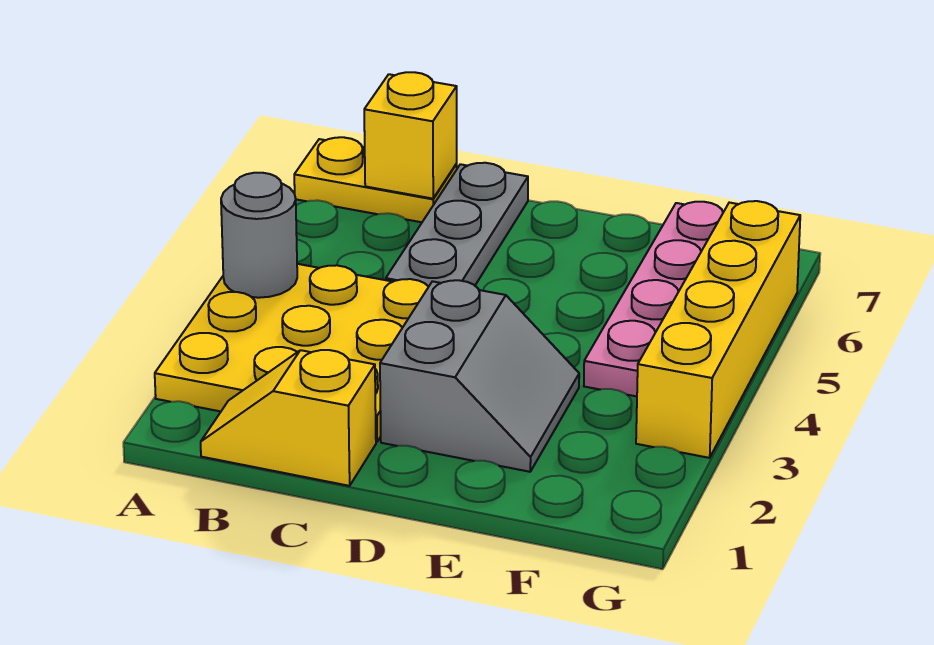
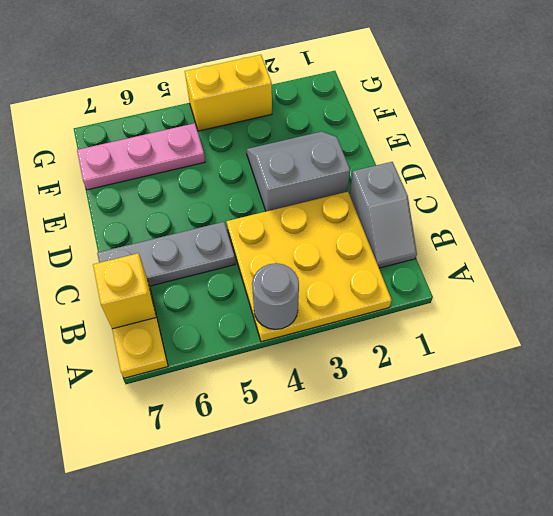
yellow slope B1:C1 level 1 top C -> grey slope B1:C1 level 1 top C
pink plate F4:F7 level 1 -> pink plate F5:F7 level 1
yellow brick G3:G6 level 1 -> yellow brick G3:G4 level 1

